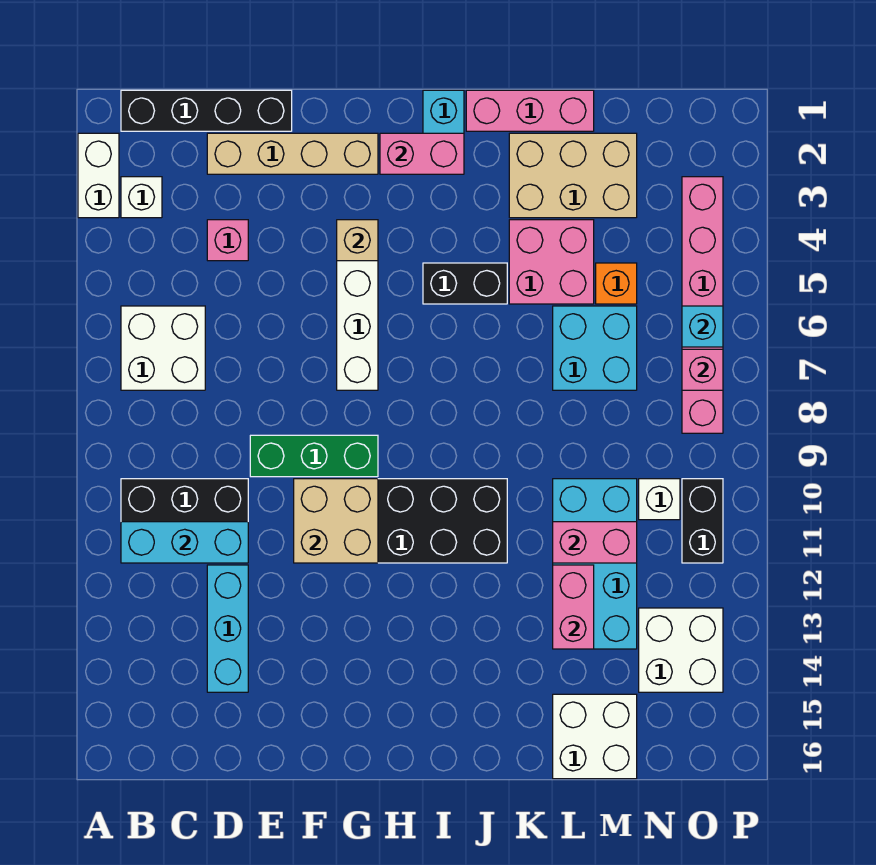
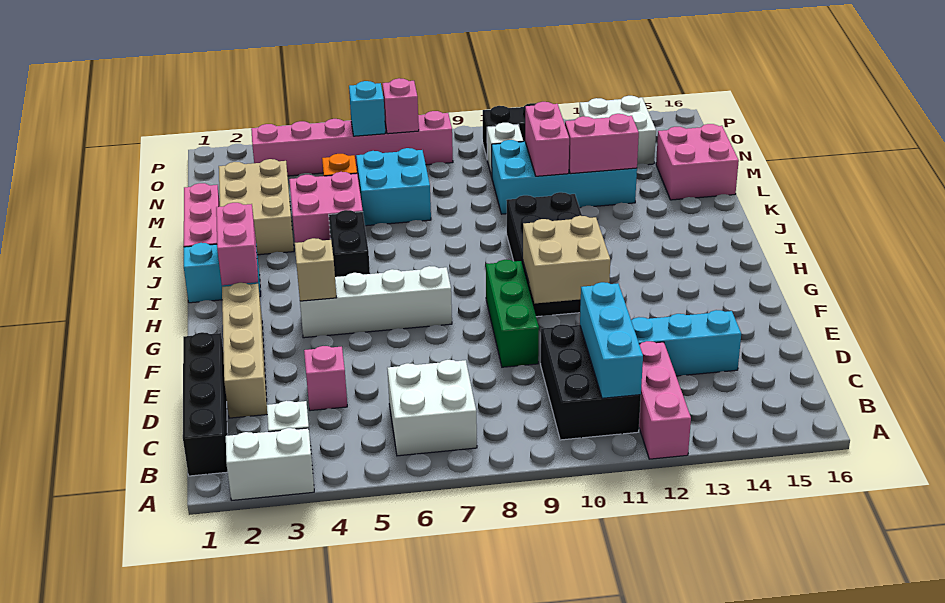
none -> pink brick A12:C12 level 1
white brick L15:M16 level 1 -> pink brick L15:M16 level 1

